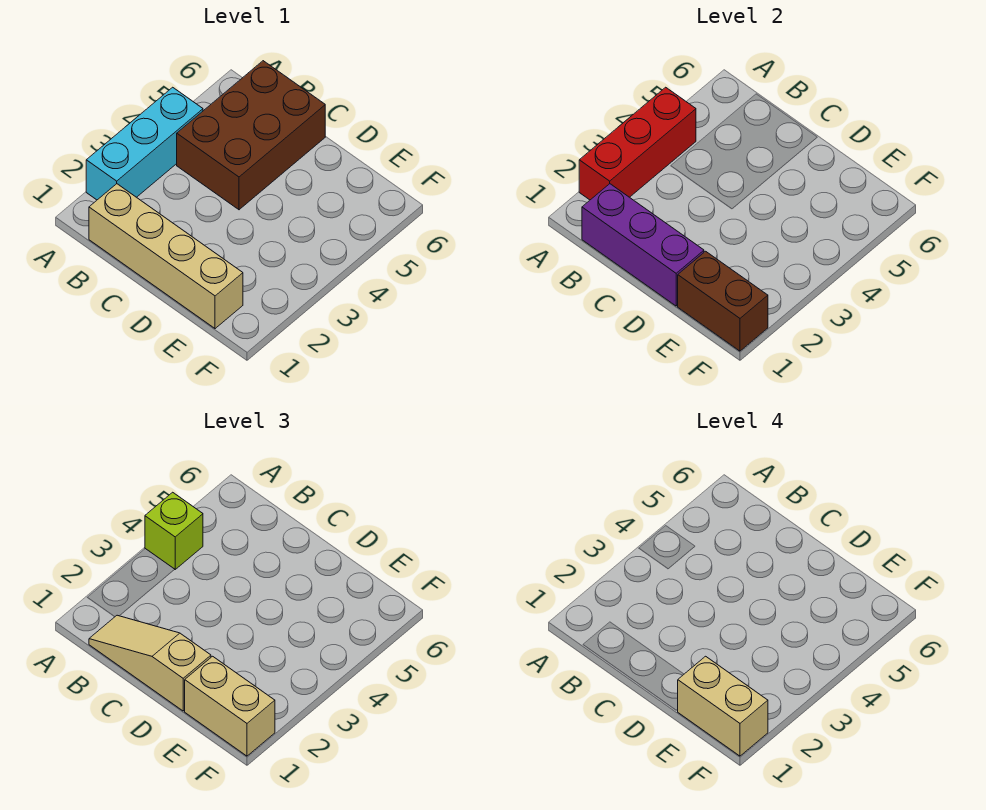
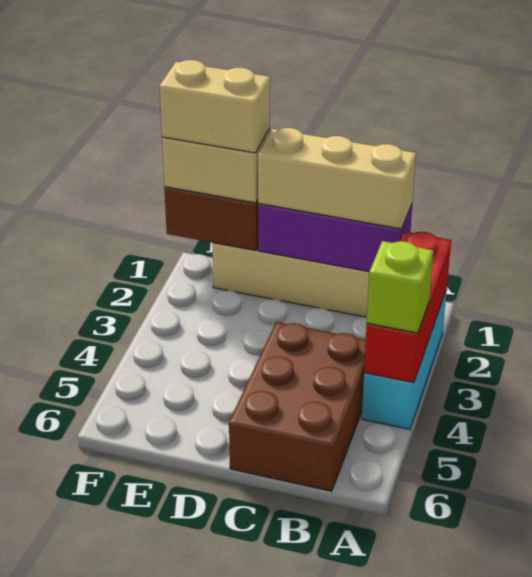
tan slope B1:D1 level 3 top D -> tan brick B1:D1 level 3

